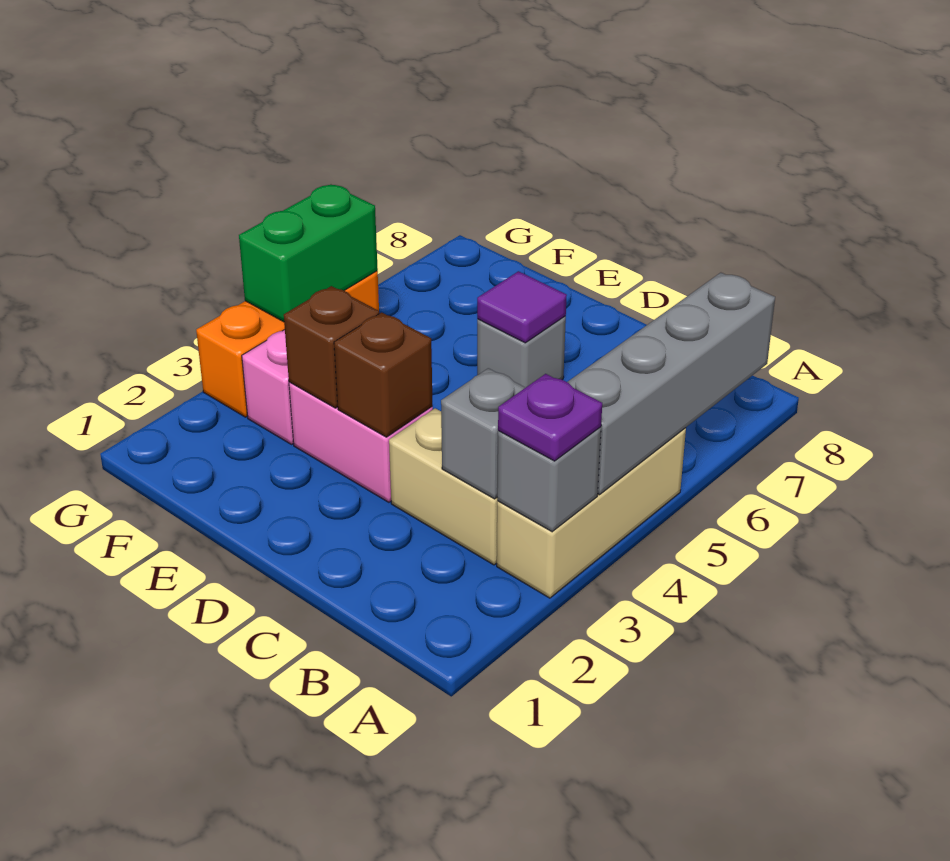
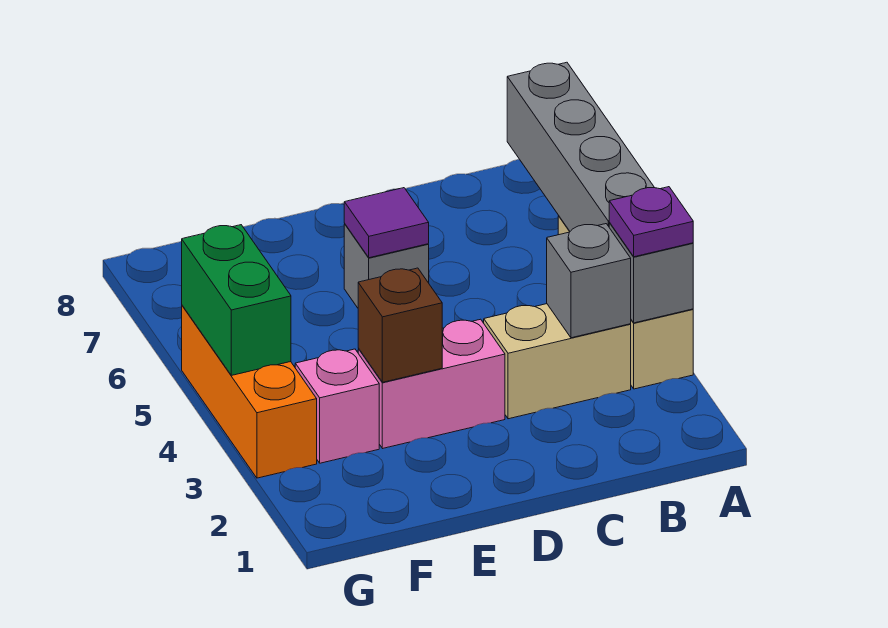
brown brick D3 level 2 -> none

